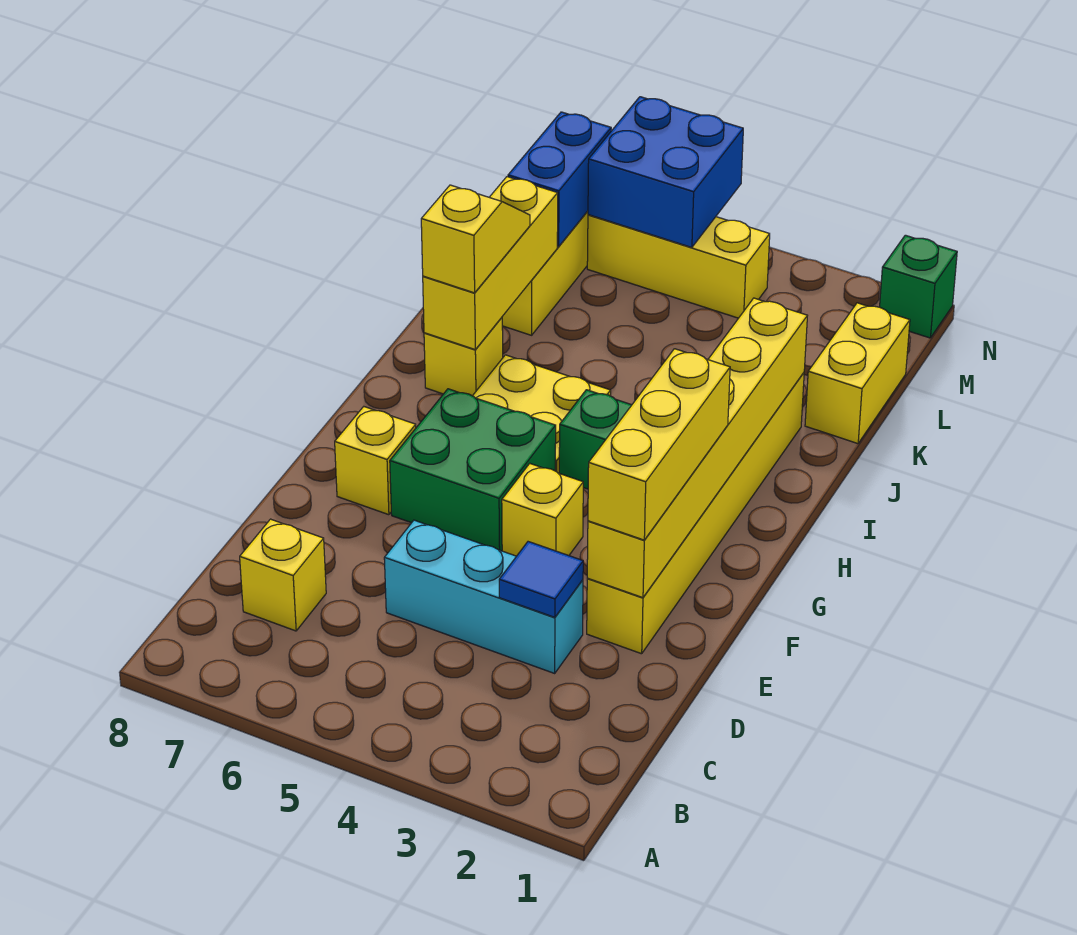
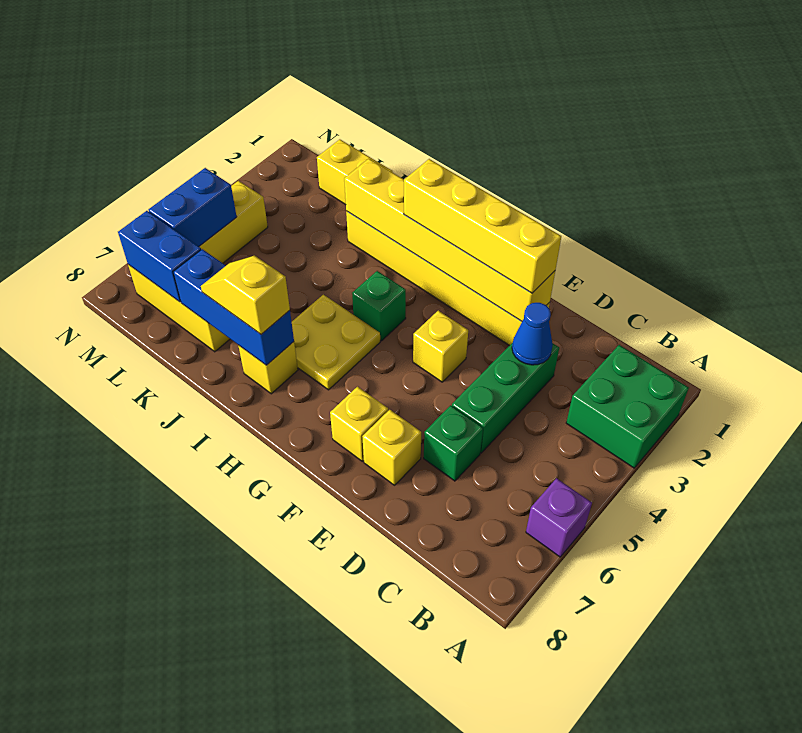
none -> purple brick A6 level 1
yellow brick C7 level 1 -> yellow brick E7 level 1
cyan brick D3:D5 level 1 -> green brick D3:D5 level 1
blue tile D3 level 2 -> blue cone D3 level 2
yellow brick E2:G2 level 3 -> yellow brick E2:H2 level 3
green brick F5:G6 level 1 -> green brick A2:B3 level 1
yellow brick I7:K7 level 2 -> blue brick I7:K7 level 2
blue brick M5:N6 level 2 -> blue brick M5:M6 level 2
green brick N1 level 1 -> green brick D6 level 1

